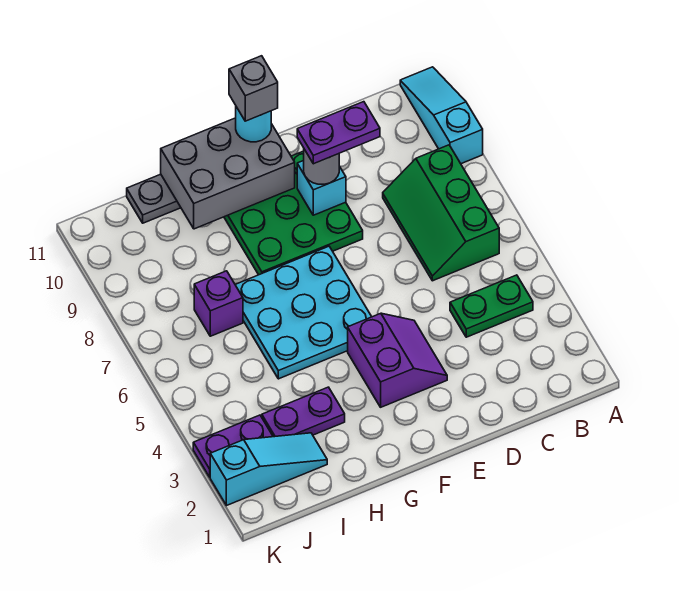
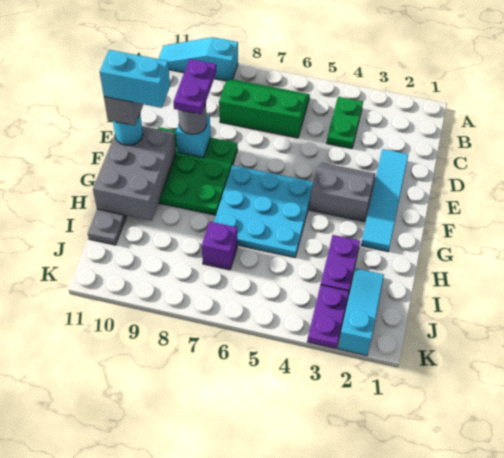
green slope B6:C8 level 1 top B -> green slope B6:C8 level 1 top C
none -> cyan tile D2:G2 level 1
purple slope E3:F4 level 1 top F -> grey slope E3:F4 level 1 top F
none -> cyan brick F10:F11 level 5

